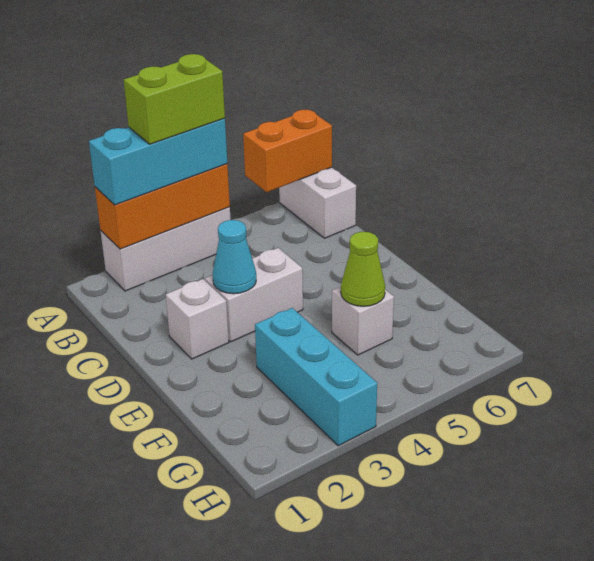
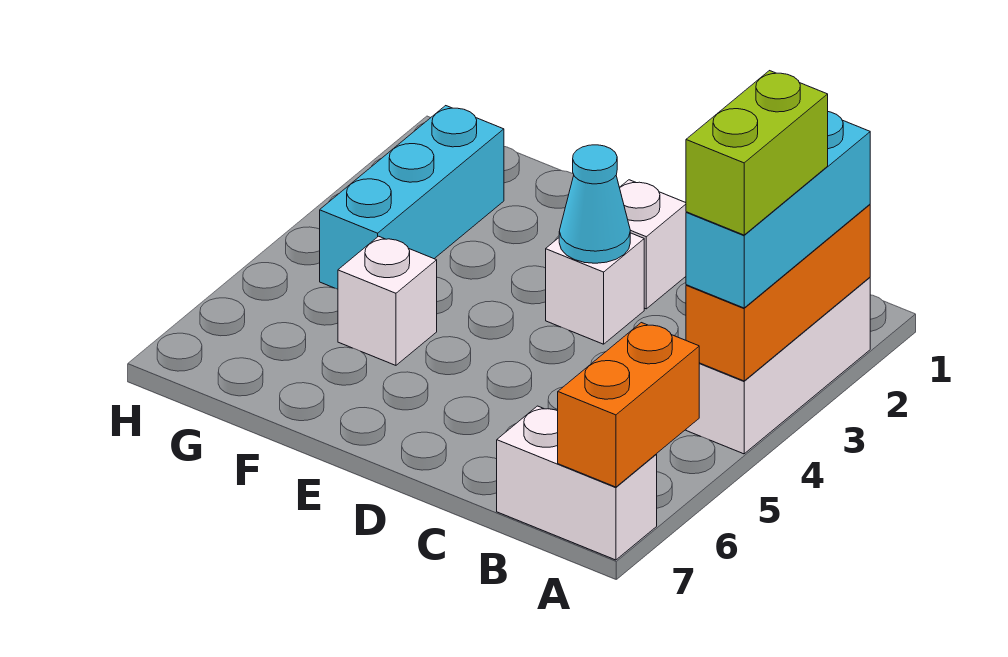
white brick D3:D4 level 1 -> white brick D3 level 1
cyan brick F3:H3 level 1 -> cyan brick G2:G4 level 1
lime cone F5 level 2 -> none

